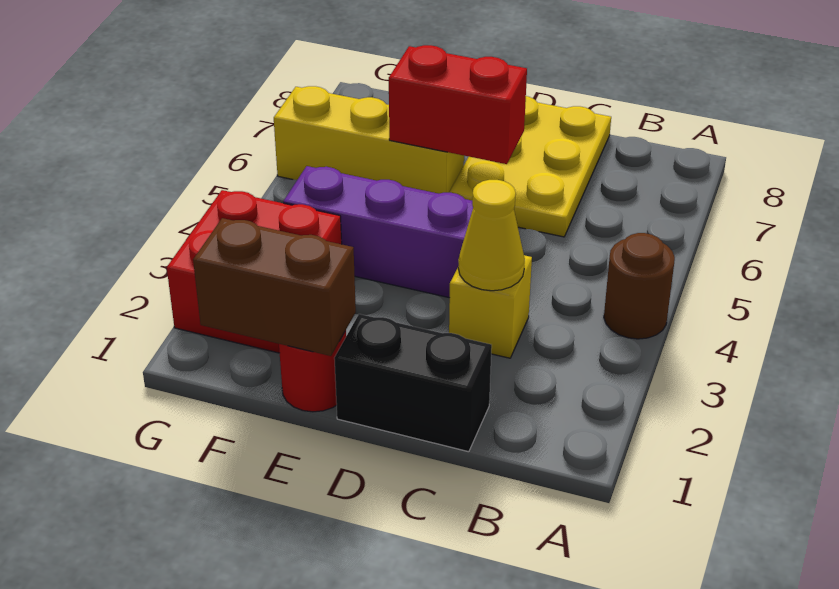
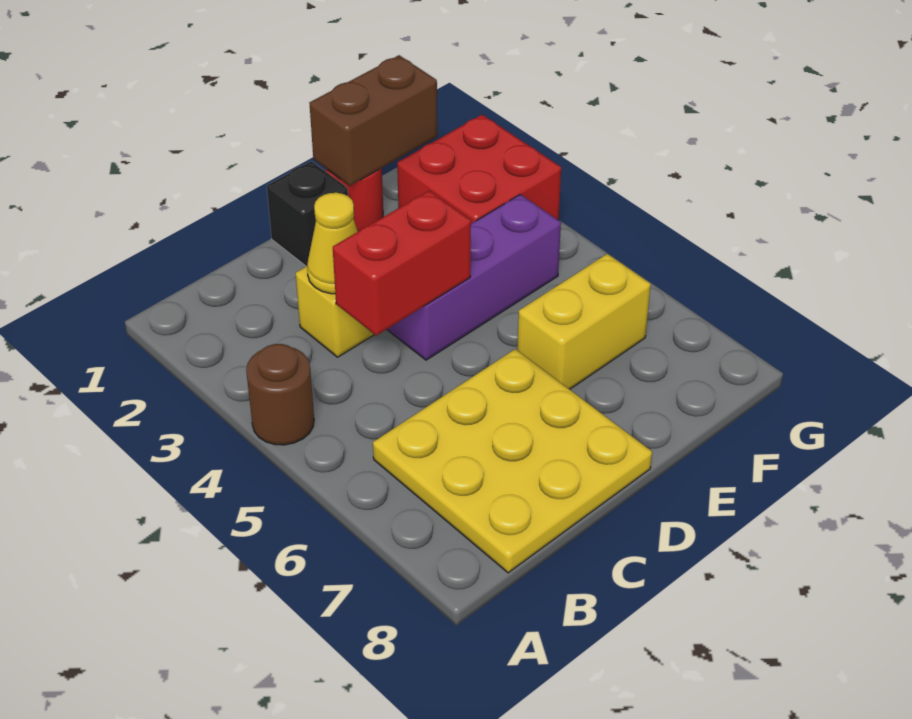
black brick C1:D1 level 1 -> black brick D1 level 1
yellow plate C6:D8 level 1 -> yellow plate B6:D8 level 1
red brick D6:E6 level 2 -> red brick C4:D4 level 2
yellow brick E6:G6 level 1 -> yellow brick E6:F6 level 1

